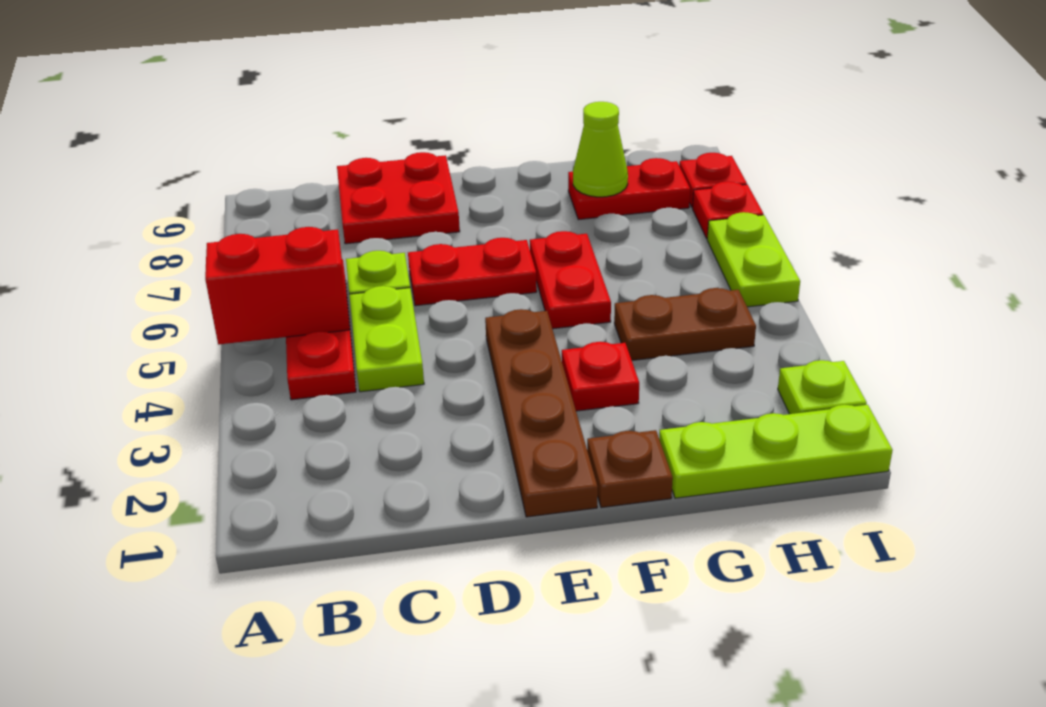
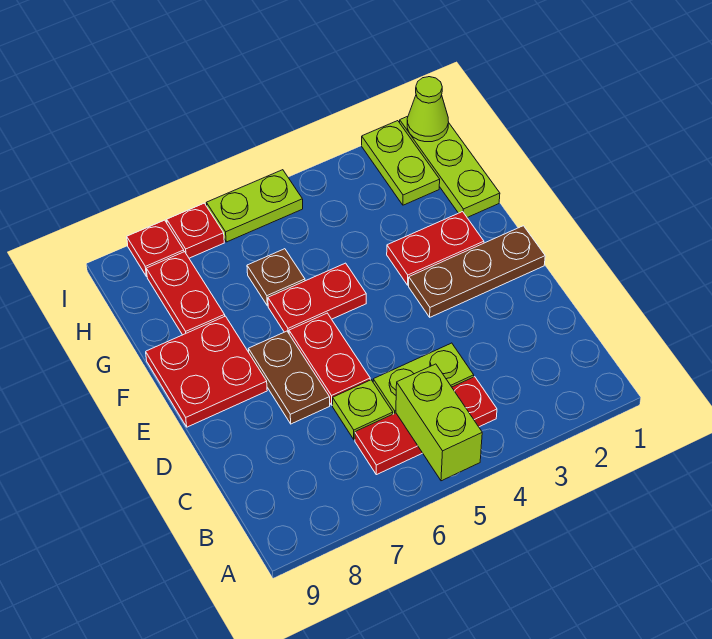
red brick A5:B5 level 2 -> lime brick A5:B5 level 2
red plate C8:D9 level 1 -> red plate E8:F9 level 1
brown plate E1:E4 level 1 -> brown plate E1:E3 level 1
brown plate F1 level 1 -> brown plate G6 level 1
red plate F3 level 1 -> red plate F2:F3 level 1
brown plate G4:H4 level 1 -> brown plate D7:E7 level 1
lime cone G8 level 2 -> lime cone I1 level 2
lime plate I2 level 1 -> lime plate H2:I2 level 1

